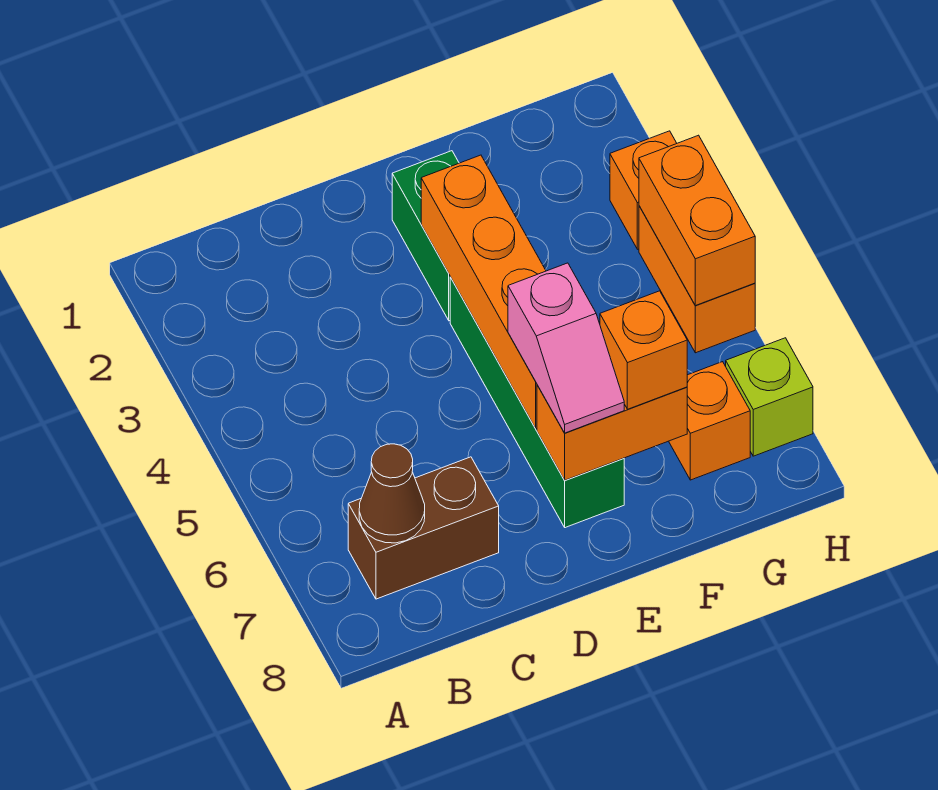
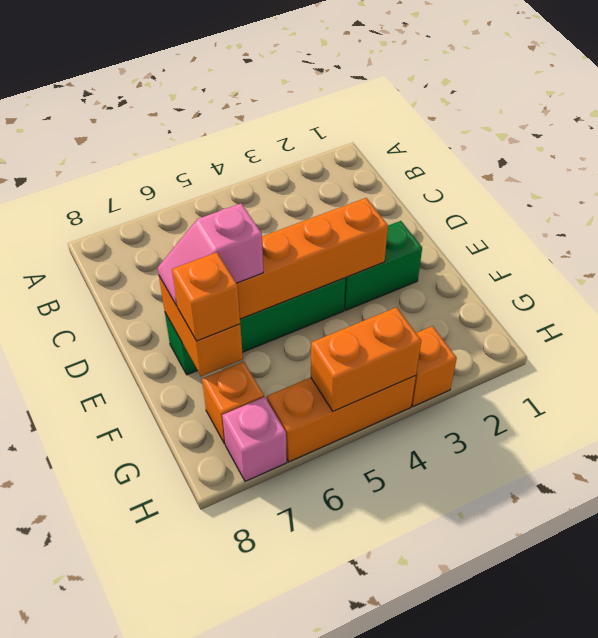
brown brick B7:C7 level 1 -> none
brown cone B7 level 2 -> none
orange brick H4:H5 level 1 -> orange brick H4:H6 level 1
lime brick H7 level 1 -> pink brick H7 level 1

